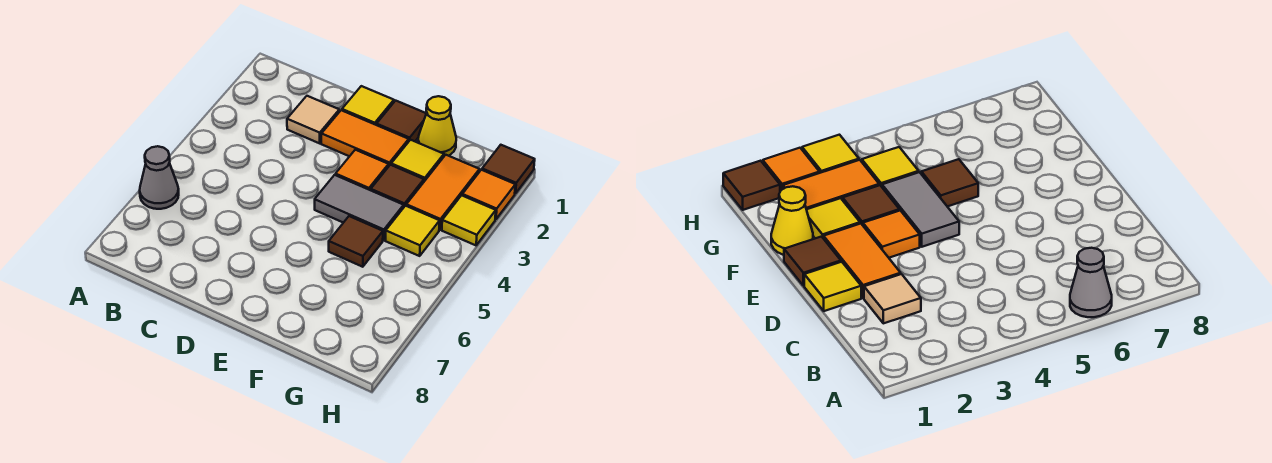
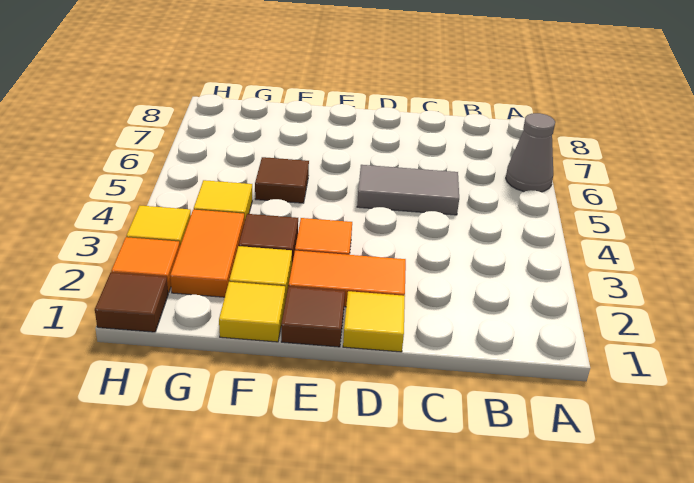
tan tile C2 level 1 -> none
grey tile E4:F4 level 1 -> grey tile C5:D5 level 1
yellow cone F1 level 1 -> yellow tile F1 level 1

